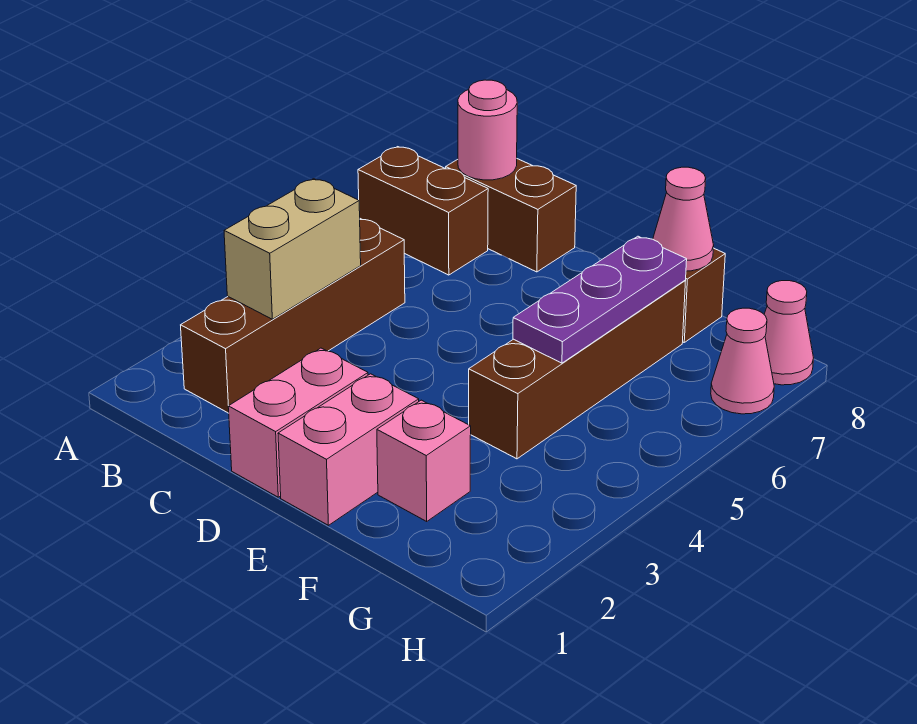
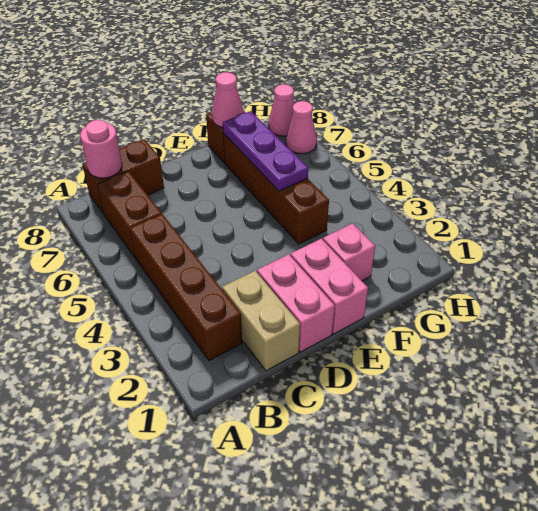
brown brick A7:B7 level 1 -> brown brick B6:B7 level 1
tan brick B3:B4 level 2 -> tan brick C1:C2 level 1

